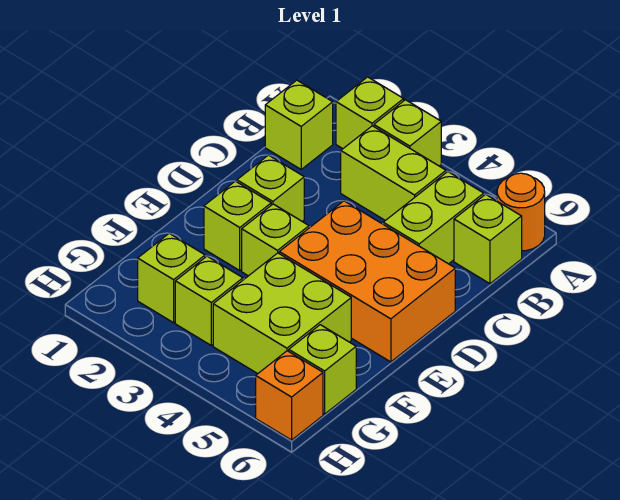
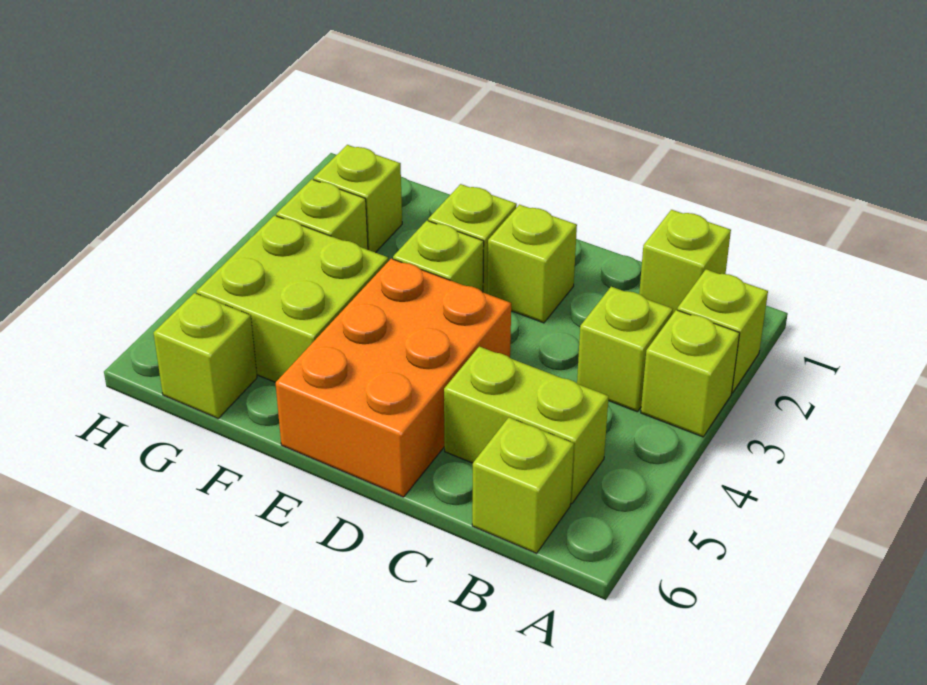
orange round brick A6 level 1 -> none
lime brick B3:B4 level 1 -> lime brick B3 level 1
orange brick H6 level 1 -> none

